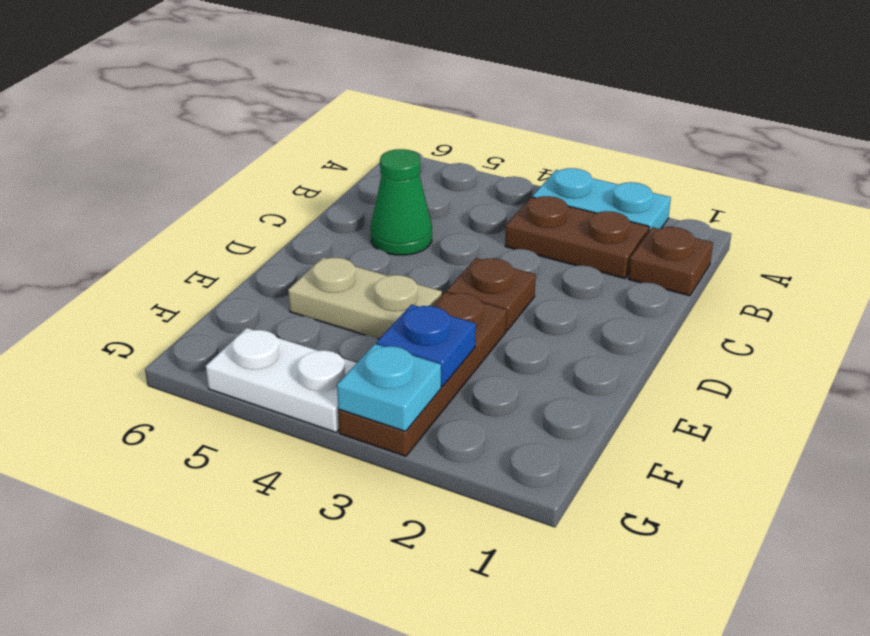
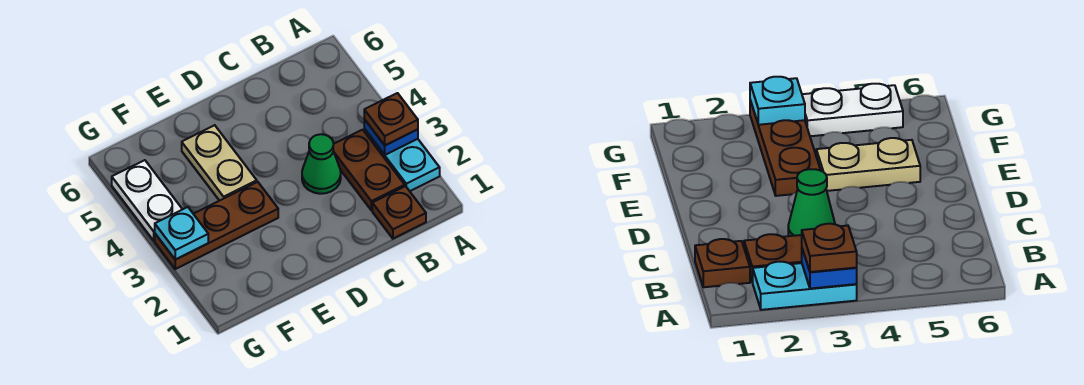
green cone C5 level 1 -> green cone C3 level 1
brown plate D3 level 1 -> brown plate A3 level 3
blue plate F3 level 2 -> blue plate A3 level 2

